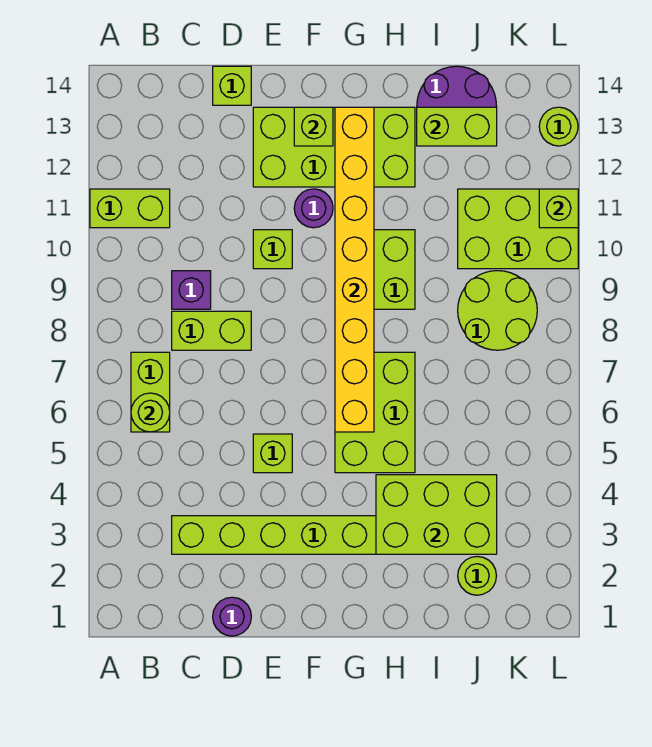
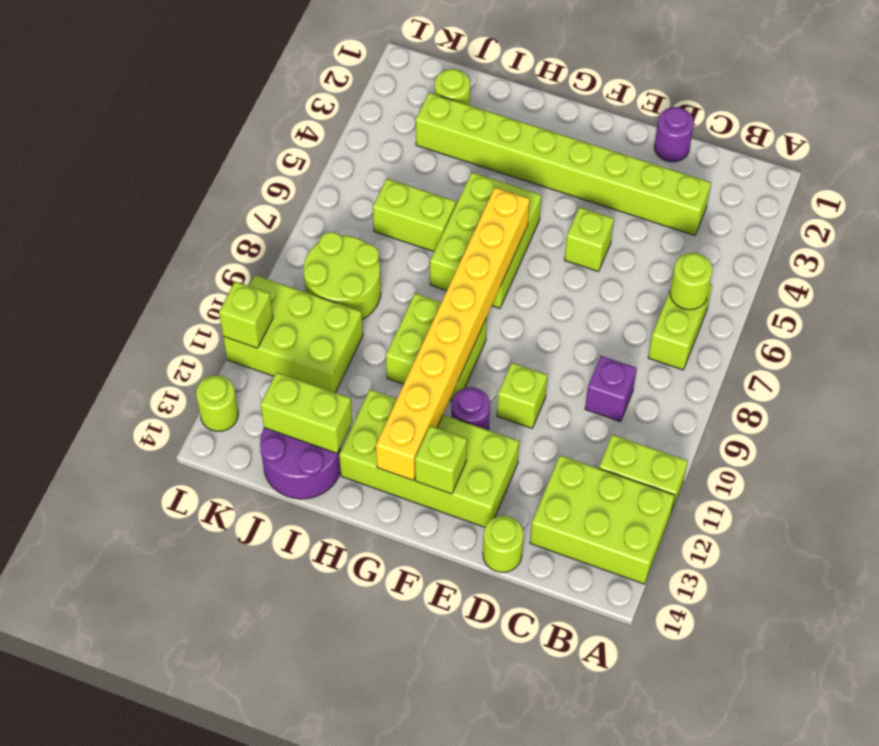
lime brick C8:D8 level 1 -> lime brick I6:J6 level 1
lime brick D14 level 1 -> lime round brick D14 level 1
lime brick H3:J4 level 2 -> lime brick A12:C13 level 1

